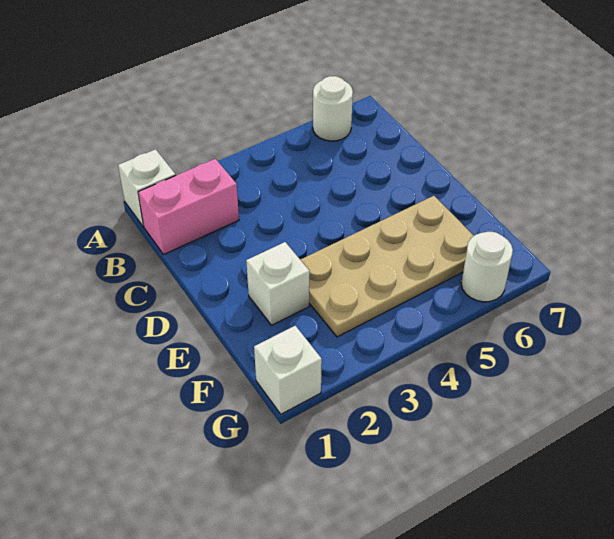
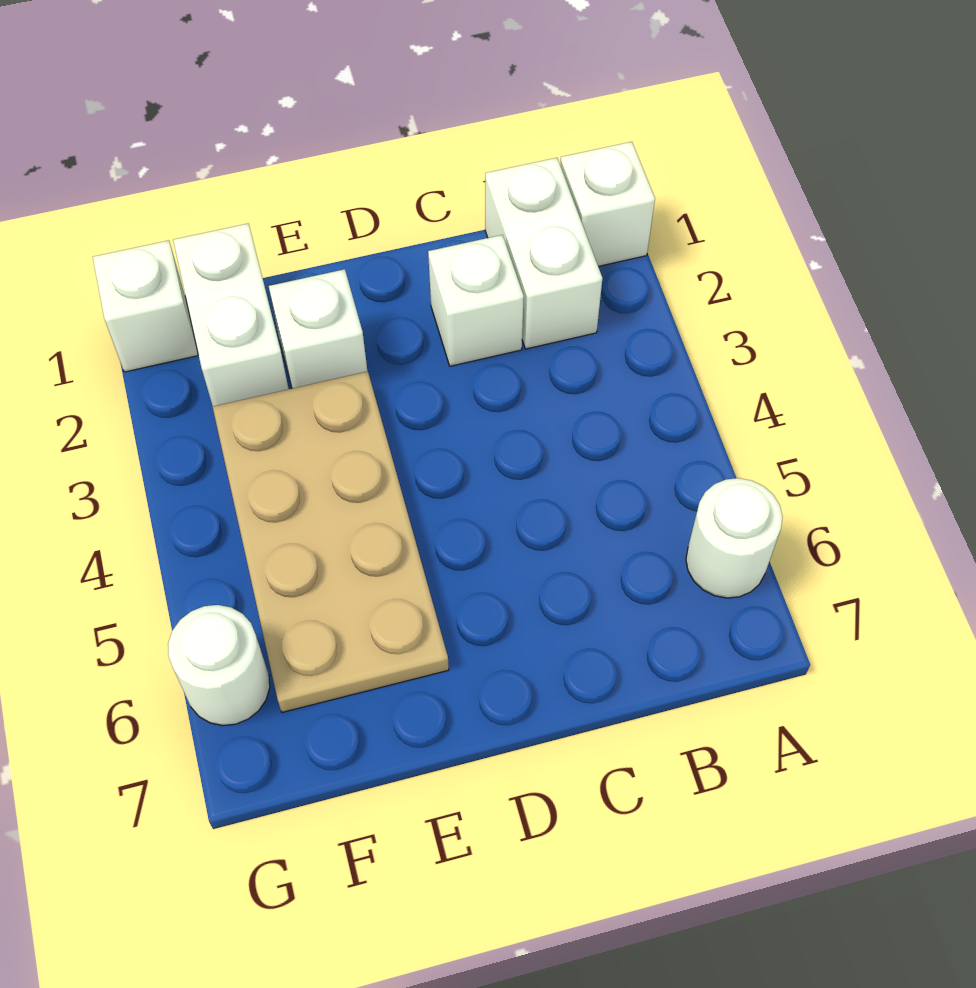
pink brick B1:B2 level 1 -> white brick B1:B2 level 1
none -> white brick C2 level 1
none -> white brick F1:F2 level 1

